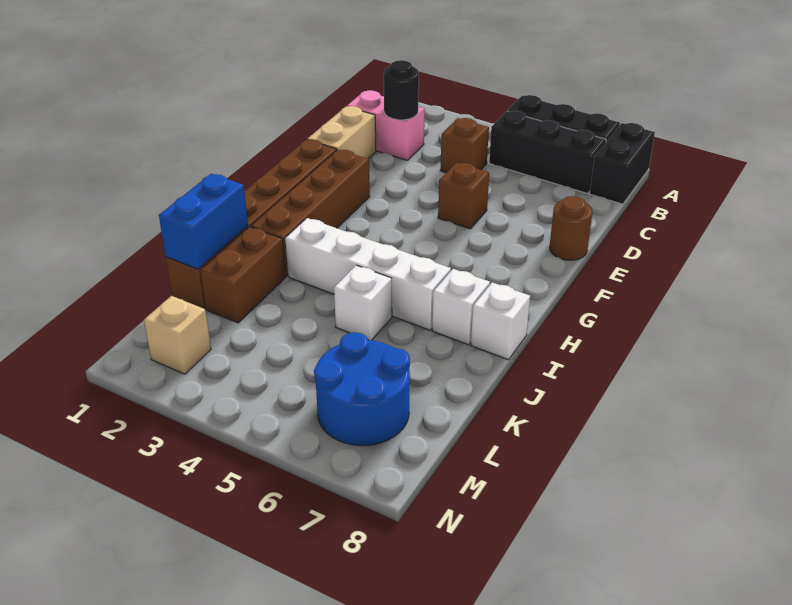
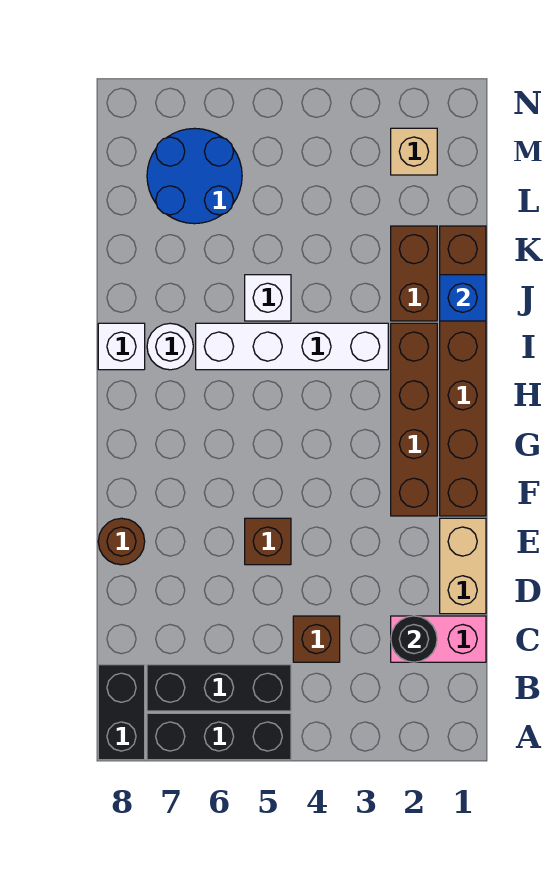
white brick I7 level 1 -> white round brick I7 level 1
blue brick J1:K1 level 2 -> blue brick J1 level 2

